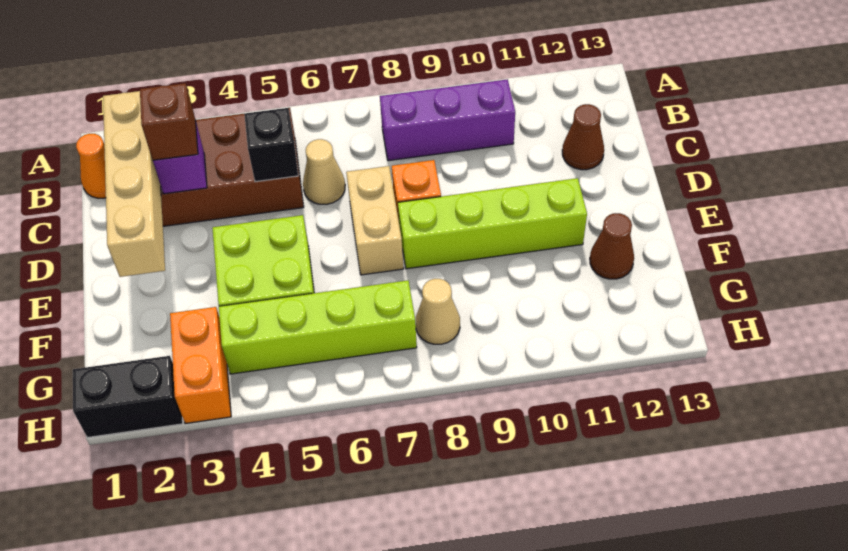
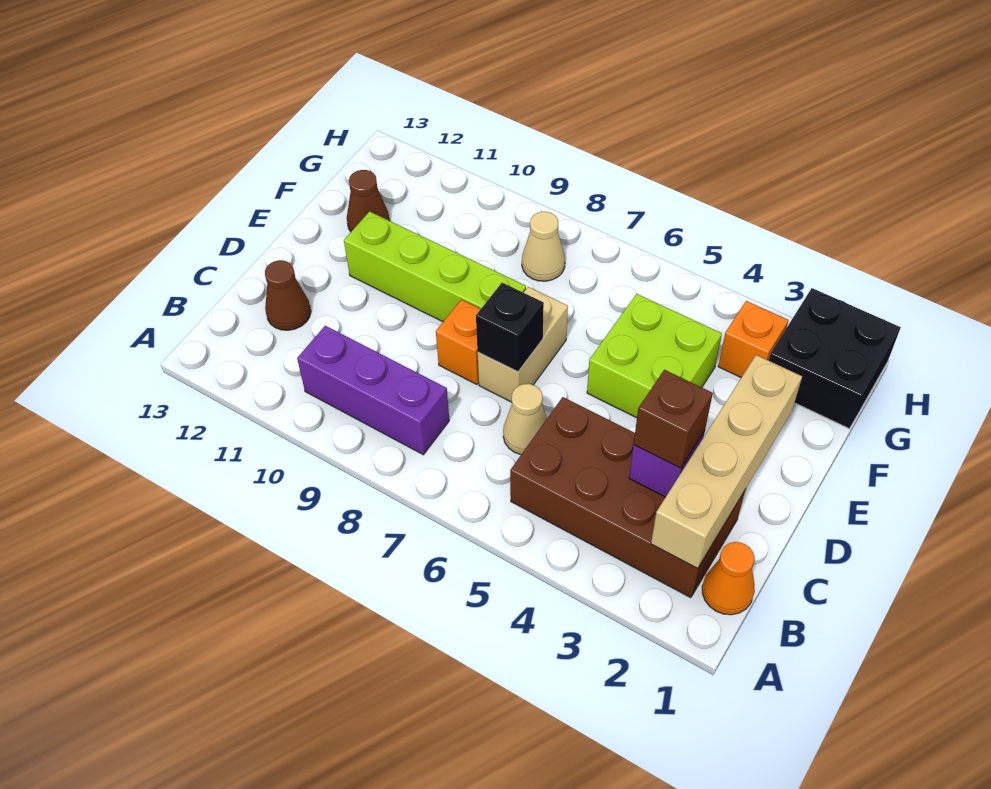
black brick C5 level 2 -> black brick D7 level 2
orange brick G3:H3 level 1 -> orange brick G3 level 1
lime brick G4:G7 level 1 -> none
black brick H1:H2 level 1 -> black brick G1:H2 level 1

